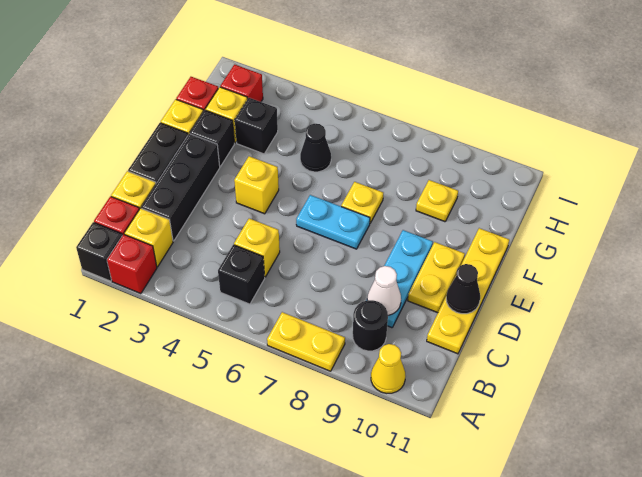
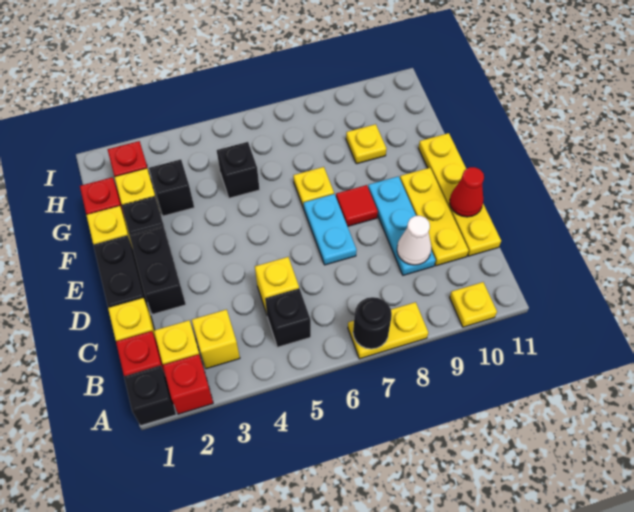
yellow cone A10 level 1 -> yellow plate A10 level 1
black round brick B9 level 1 -> black round brick A7 level 2
black brick C2:E2 level 1 -> black brick D2:E2 level 1
yellow plate D10:E10 level 1 -> yellow plate C10:E10 level 1
black cone D11 level 2 -> red cone D11 level 2
yellow brick E4 level 1 -> yellow brick B3 level 1
cyan plate E6:E7 level 1 -> cyan plate D7:E7 level 1
none -> red tile E8 level 1
black cone G5 level 1 -> black brick G5 level 1

